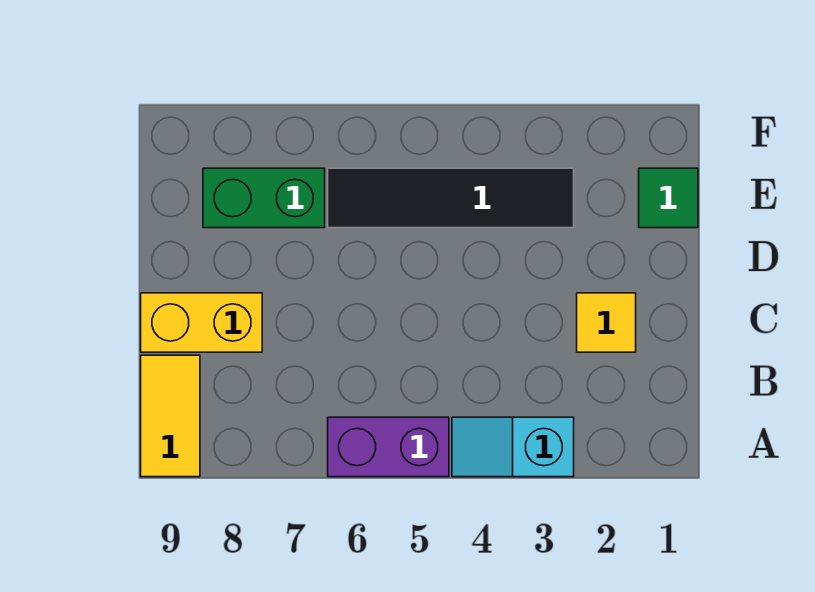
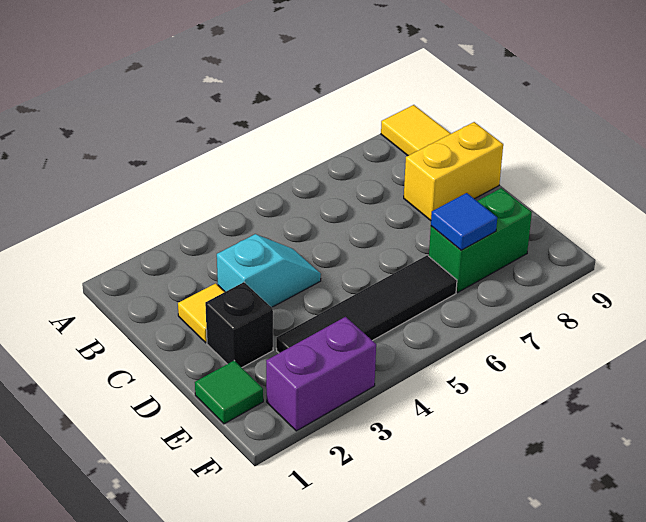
cyan slope A3:A4 level 1 top 3 -> cyan slope C3:C4 level 1 top 3
purple brick A5:A6 level 1 -> purple brick F2:F3 level 1
none -> black brick D2 level 1
none -> blue tile E7 level 2

